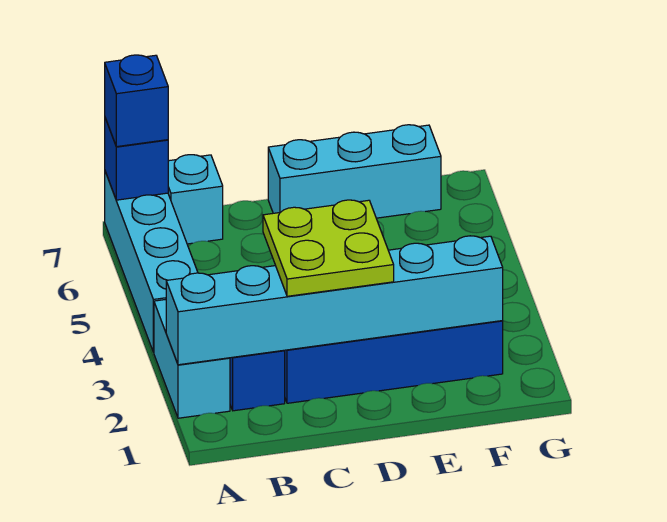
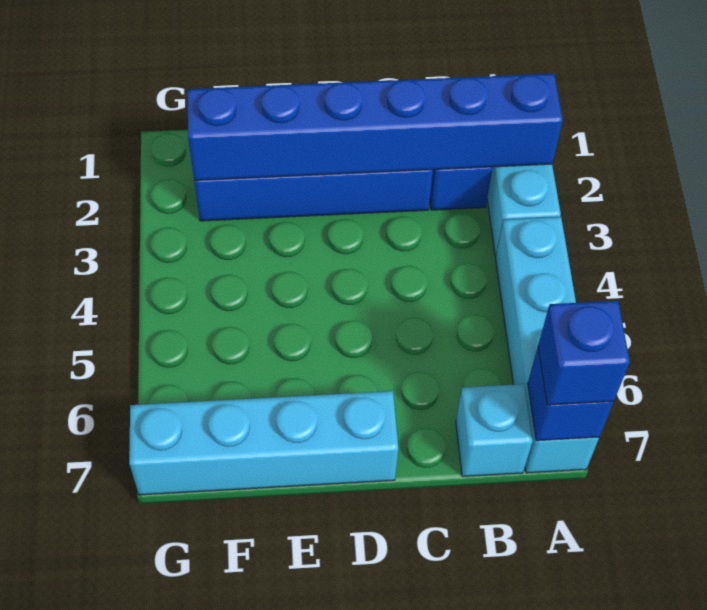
cyan brick A2:F2 level 2 -> blue brick A2:F2 level 2
lime plate C2:D3 level 3 -> none
cyan brick D7:F7 level 1 -> cyan brick D7:G7 level 1

